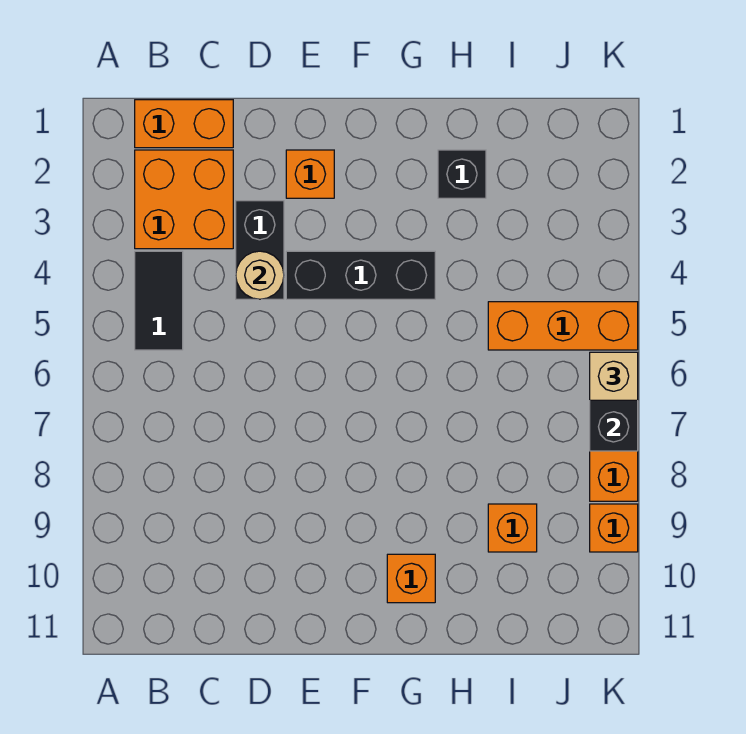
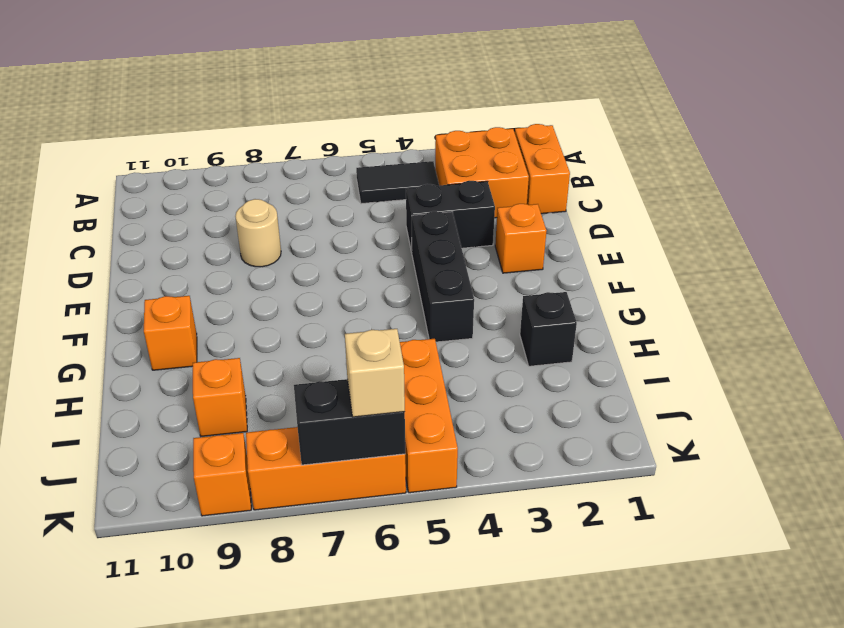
tan round brick D4 level 2 -> tan round brick D8 level 1

